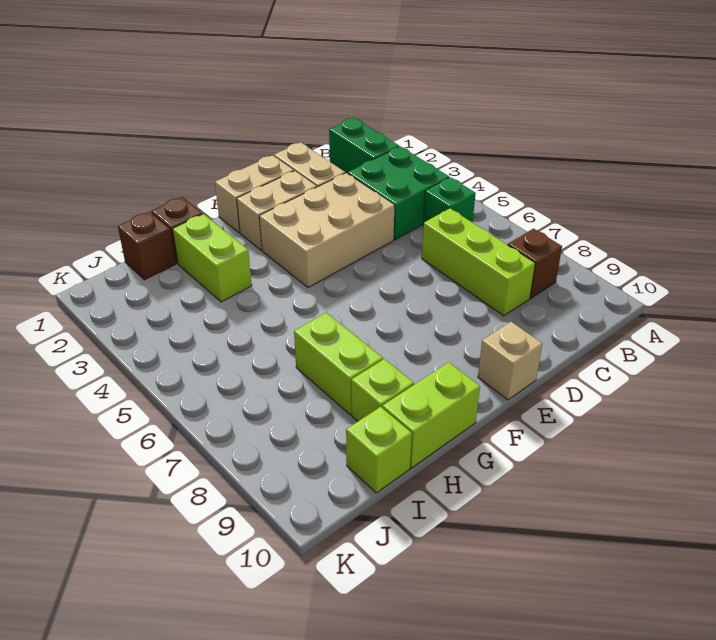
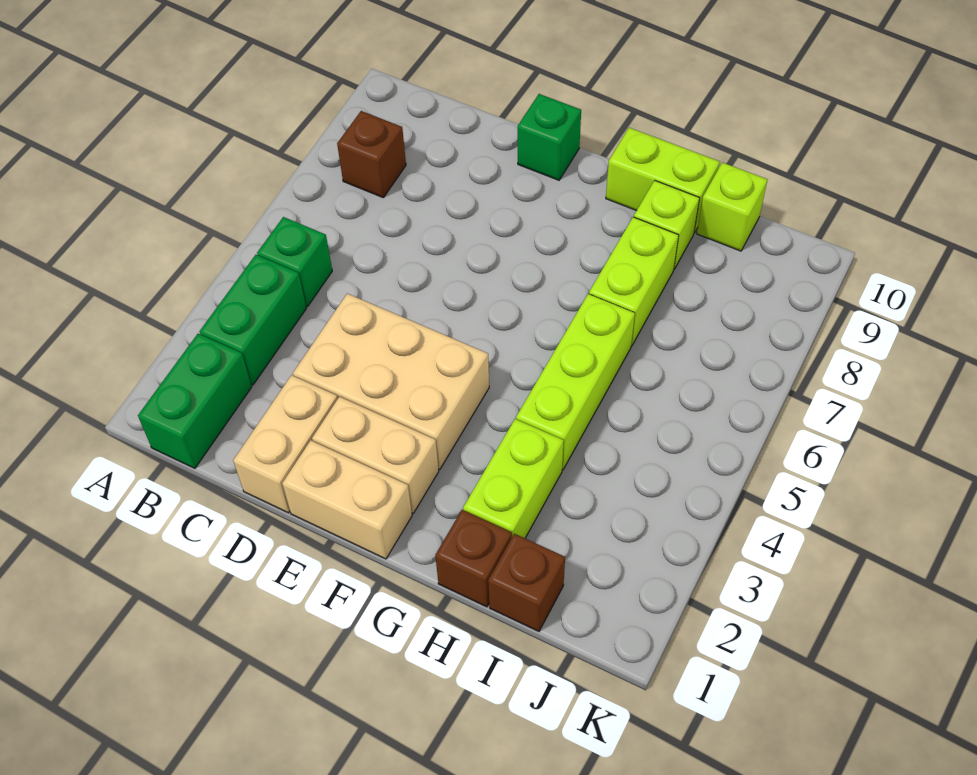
green brick B3:C4 level 1 -> green brick B3:B4 level 1
lime brick C6:C8 level 1 -> lime brick H4:H6 level 1
tan brick E10 level 1 -> green brick E10 level 1

